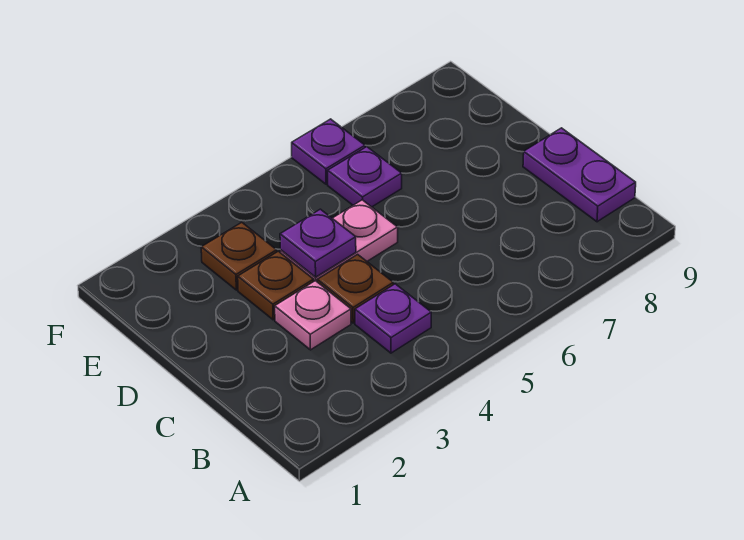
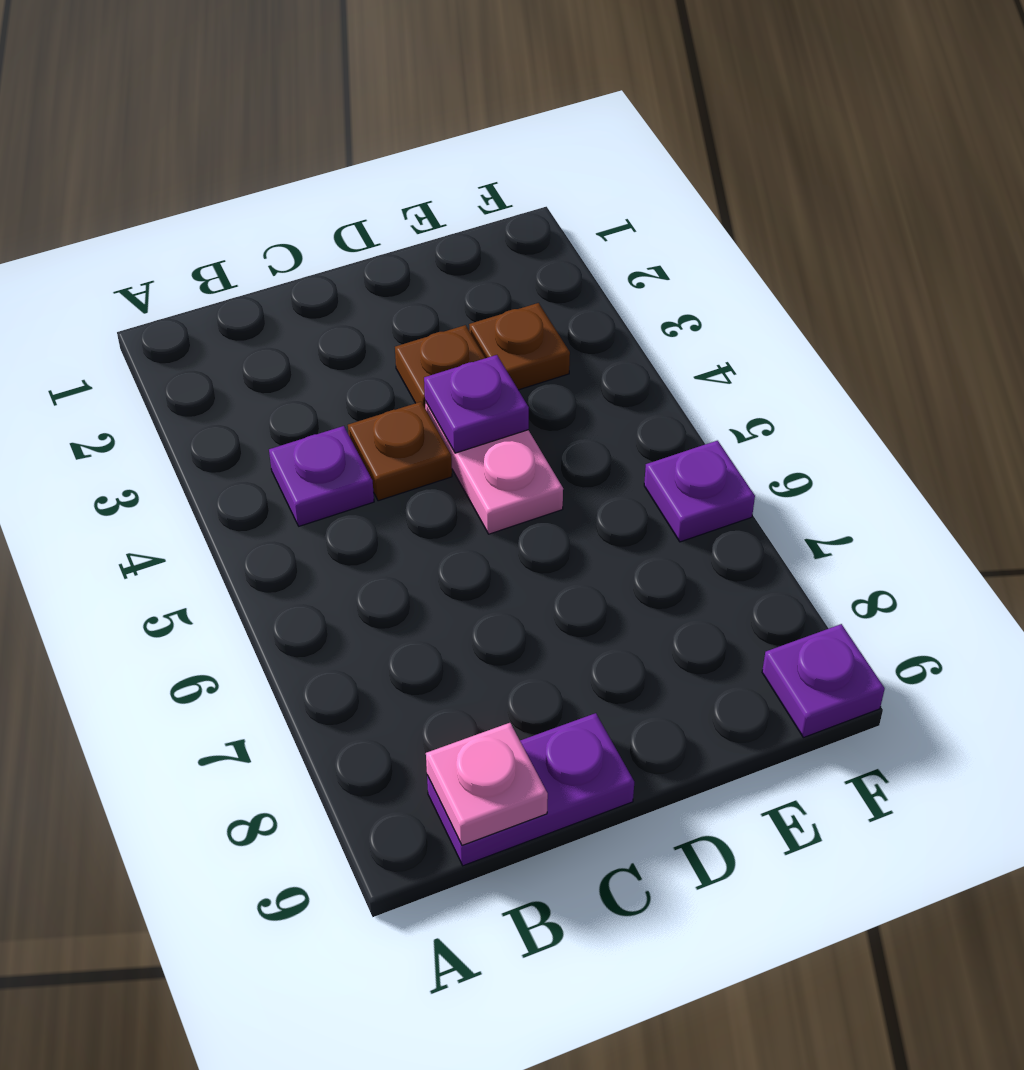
pink plate C3 level 1 -> pink plate B9 level 2
purple plate E6 level 1 -> purple plate F9 level 1

